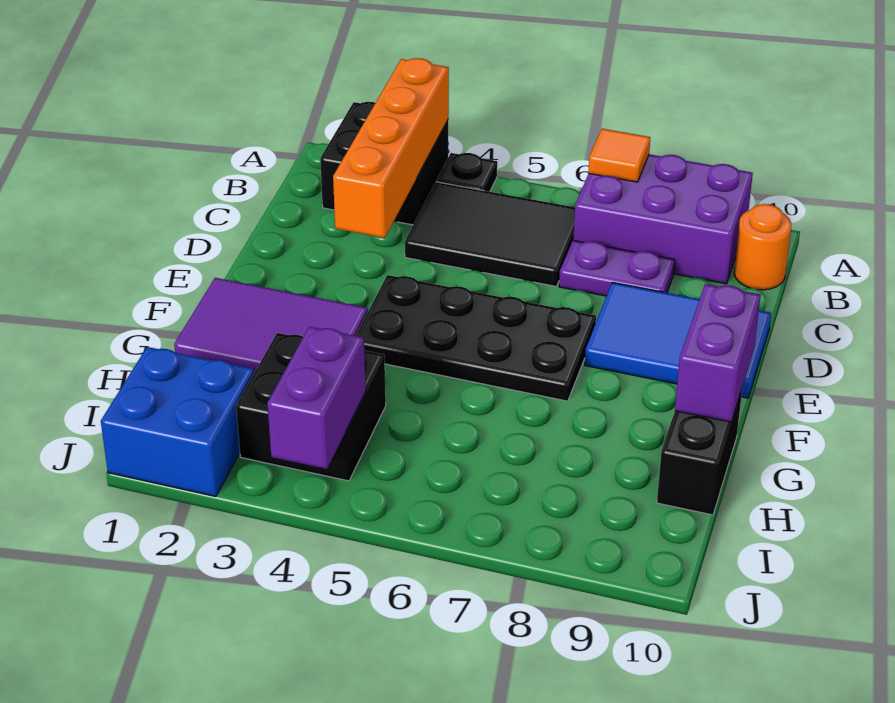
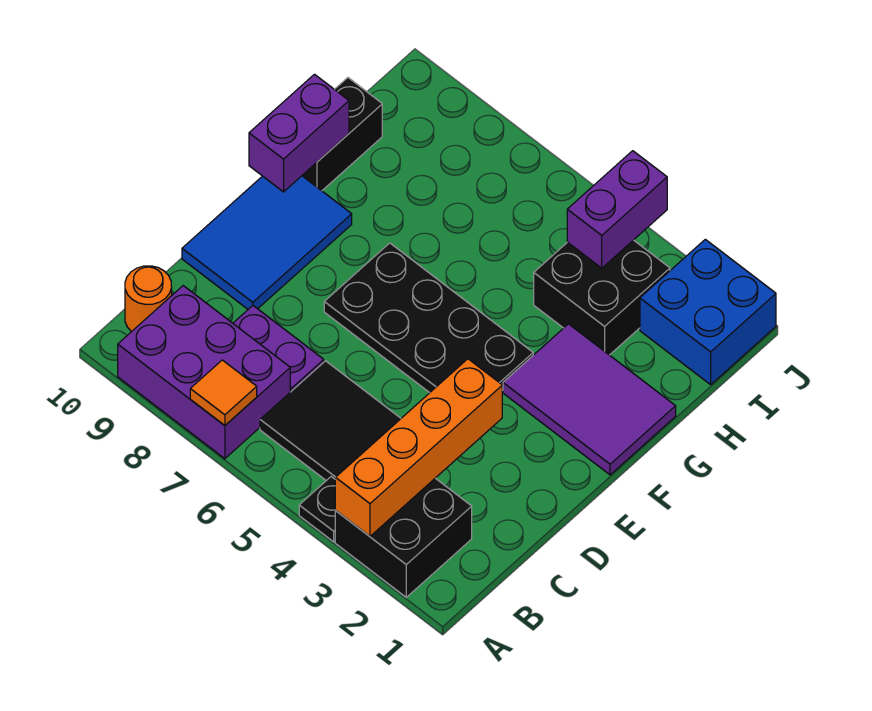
blue tile D8:E10 level 1 -> blue tile D9:F10 level 1

